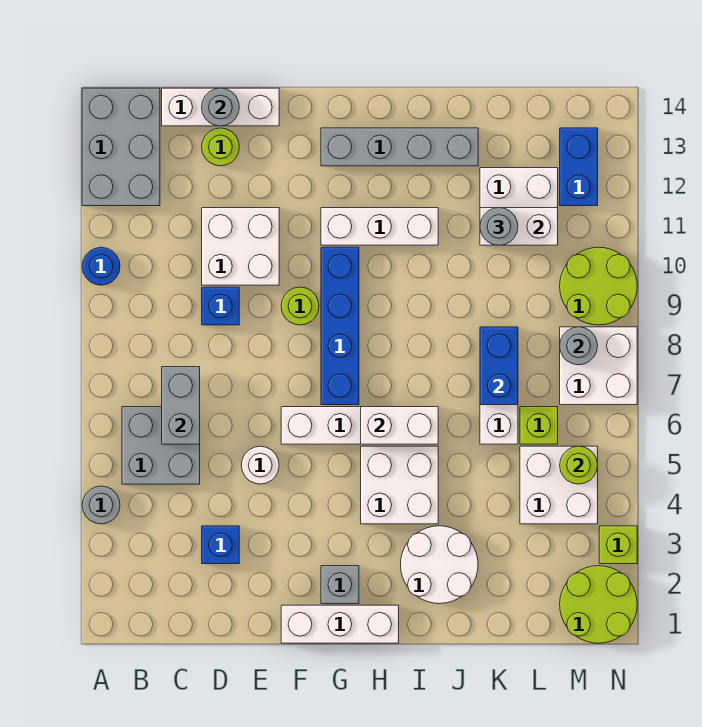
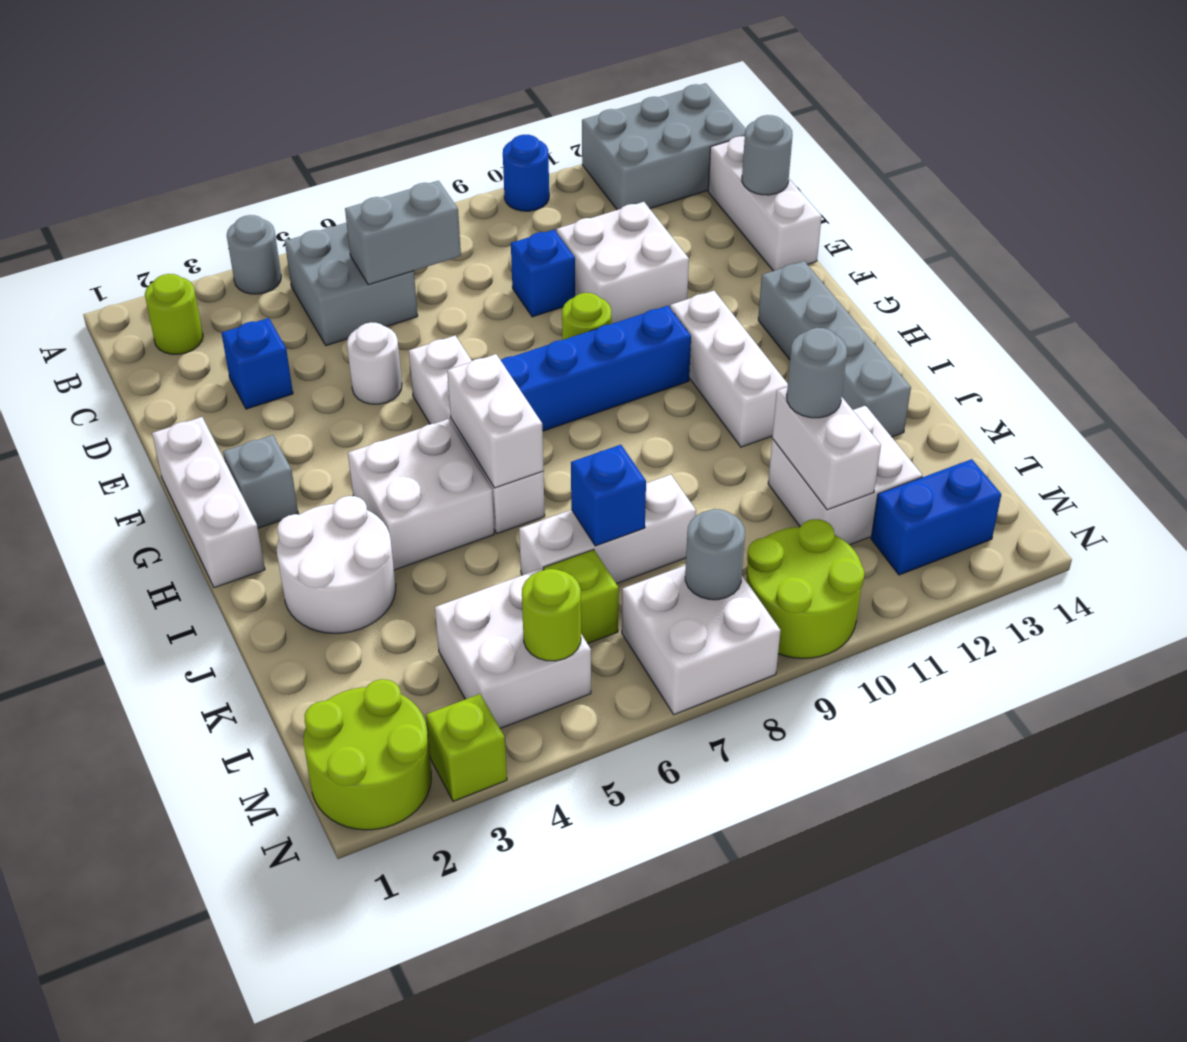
lime round brick D13 level 1 -> lime round brick B2 level 1
blue brick K7:K8 level 2 -> blue brick K7 level 2

